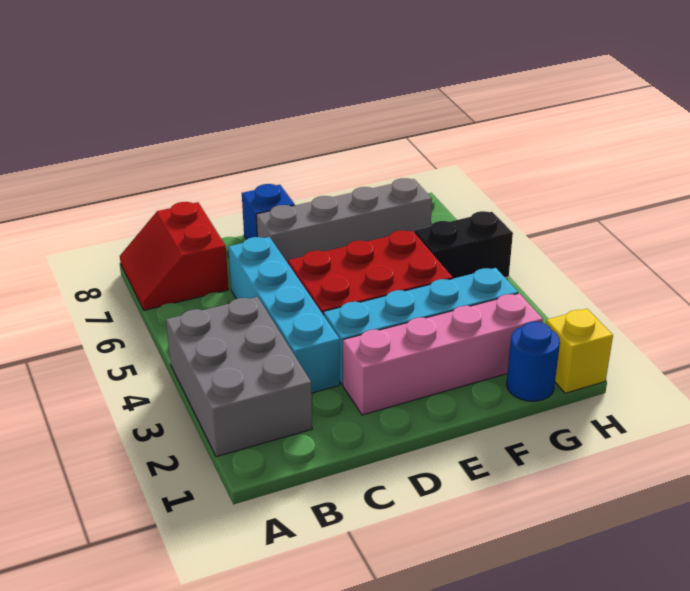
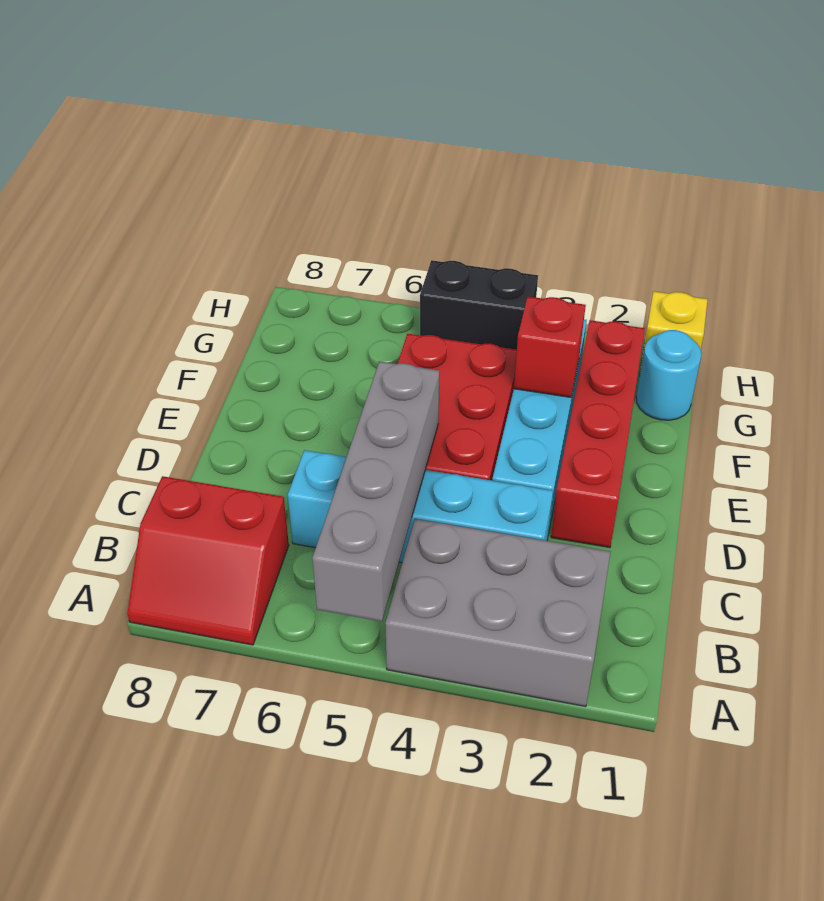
pink brick D2:G2 level 1 -> red brick D2:G2 level 1
grey brick D7:G7 level 1 -> grey brick A5:D5 level 2
blue brick D8 level 1 -> none
none -> red brick F3 level 2
blue round brick G1 level 1 -> cyan round brick G1 level 1
black brick G5:H5 level 1 -> black brick H4:H5 level 1

